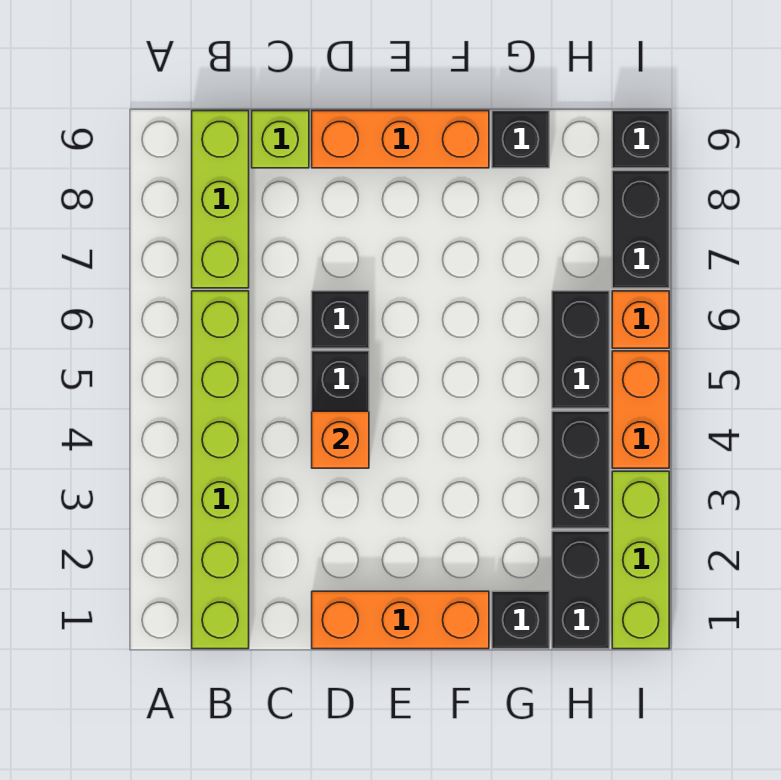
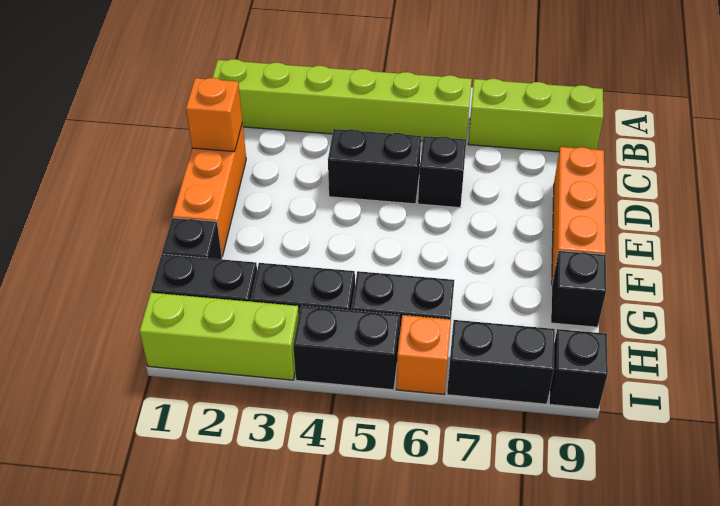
lime brick C9 level 1 -> none
orange brick D4 level 2 -> orange brick D1 level 2
orange brick I4:I5 level 1 -> black brick I4:I5 level 1

